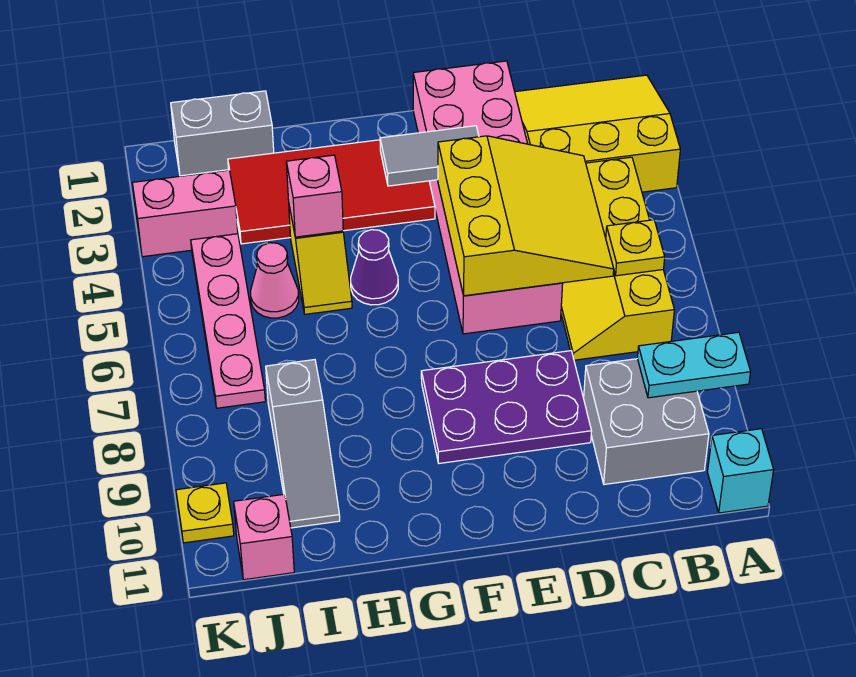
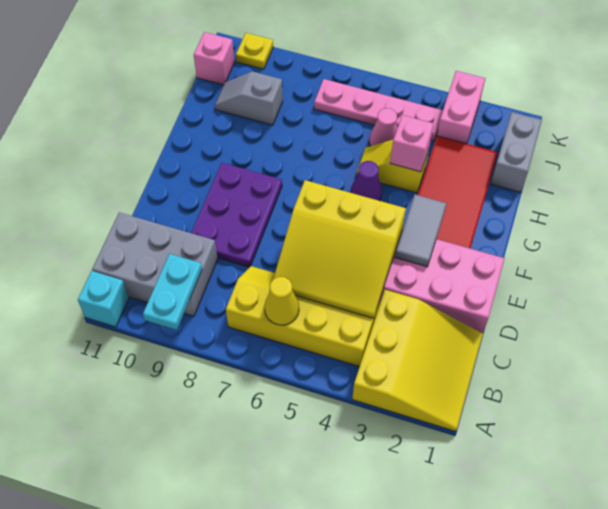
yellow plate B6 level 2 -> yellow cone B6 level 2
grey brick B9:C10 level 1 -> grey brick B9:C11 level 1
grey slope I8:I10 level 1 top 8 -> grey slope I9:I10 level 1 top 9

